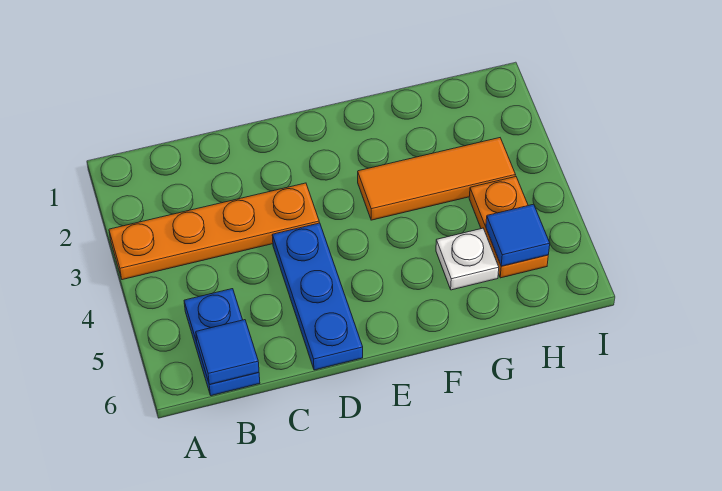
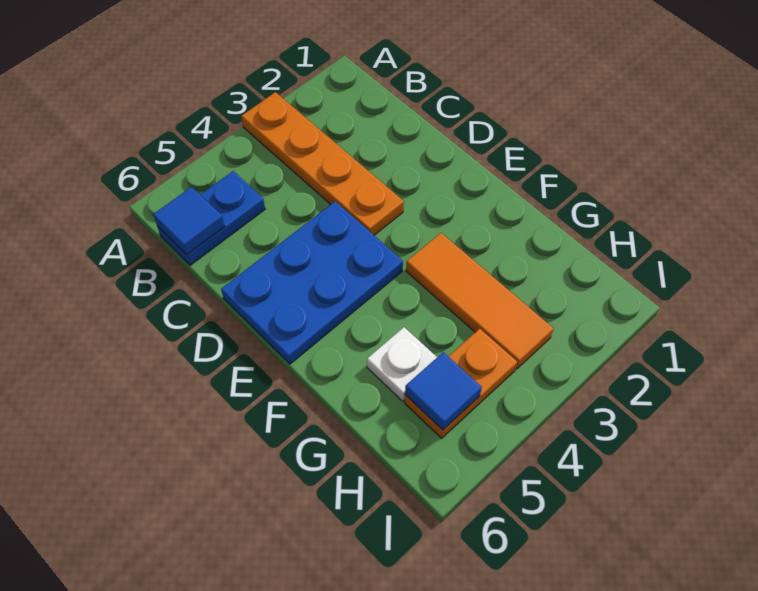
blue plate D4:D6 level 1 -> blue plate D4:E6 level 1

